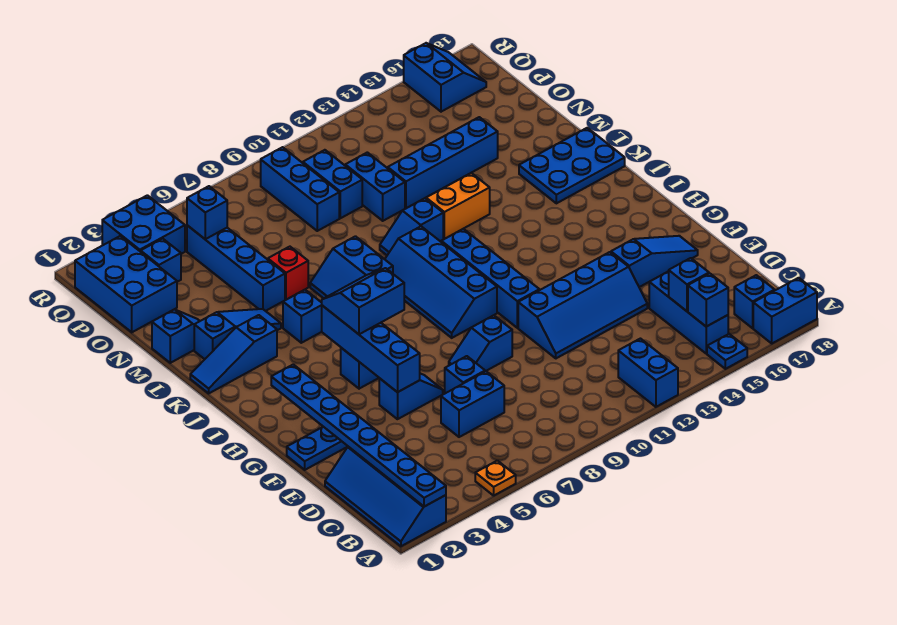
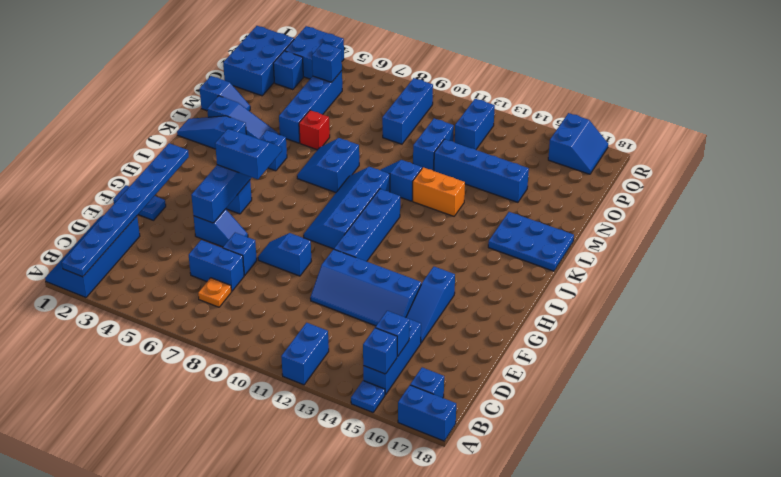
orange plate A5 level 1 -> orange plate C7 level 1
blue slope F15:F17 level 1 top 15 -> blue slope E15:G15 level 1 top G
blue brick O10:P10 level 1 -> blue brick P12:Q12 level 1

